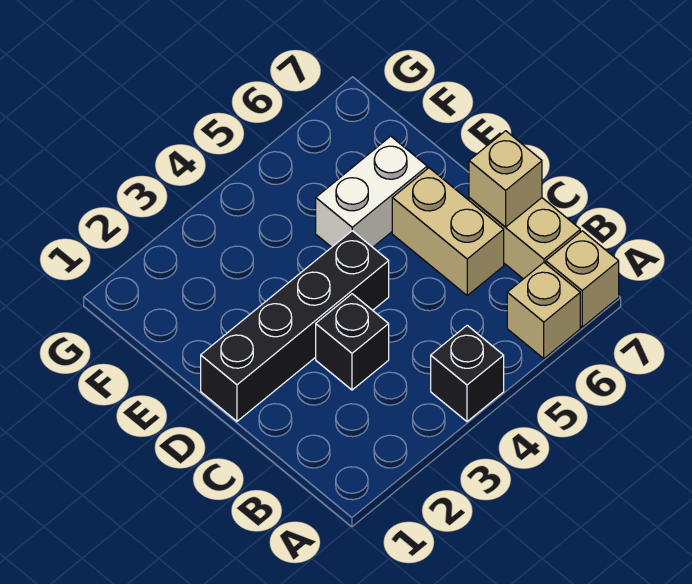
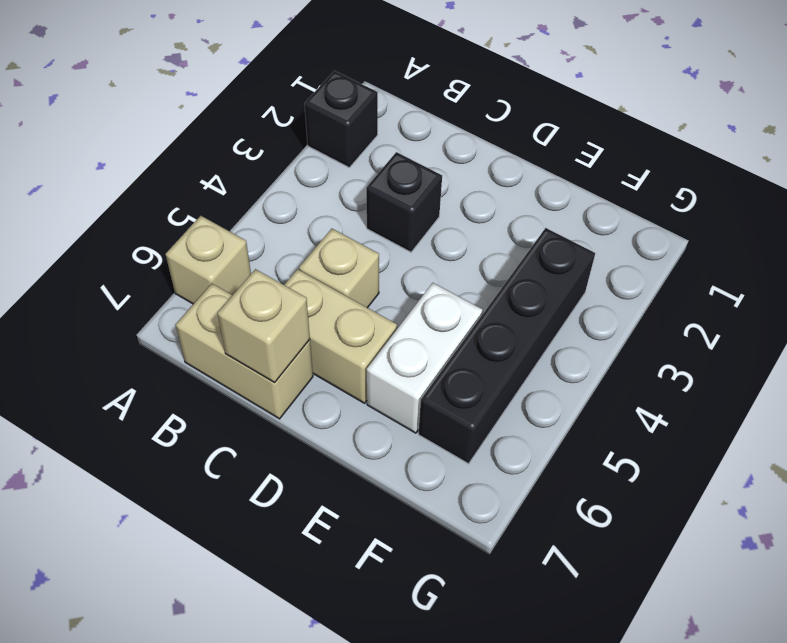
black brick A4 level 1 -> black brick A2 level 1
tan brick A7 level 1 -> tan brick C5 level 1
black brick D1:D4 level 1 -> black brick F3:F6 level 1

